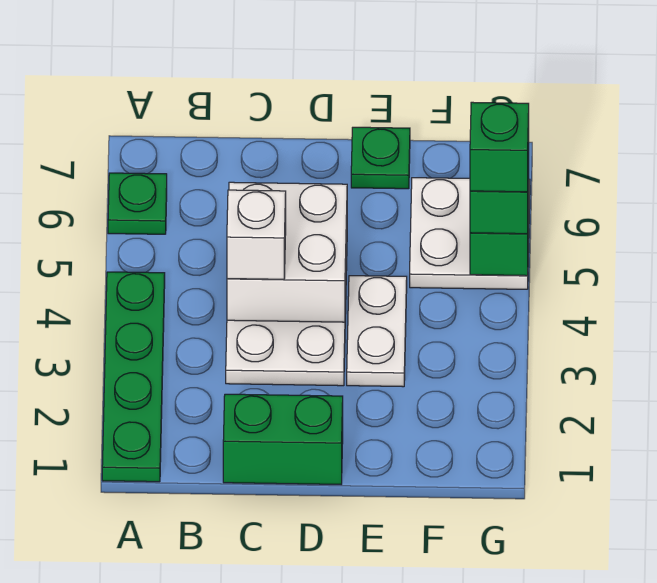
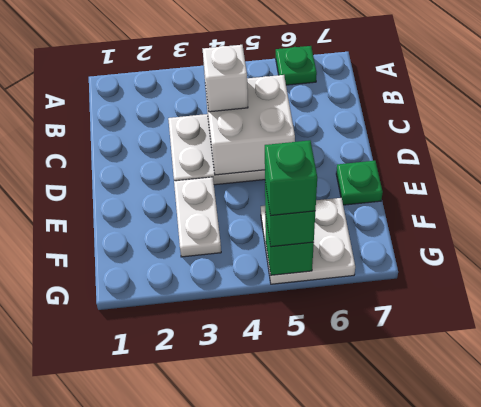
green plate A1:A4 level 1 -> none
green brick C1:D1 level 1 -> none
white plate E3:E4 level 1 -> white plate E3:F3 level 1

